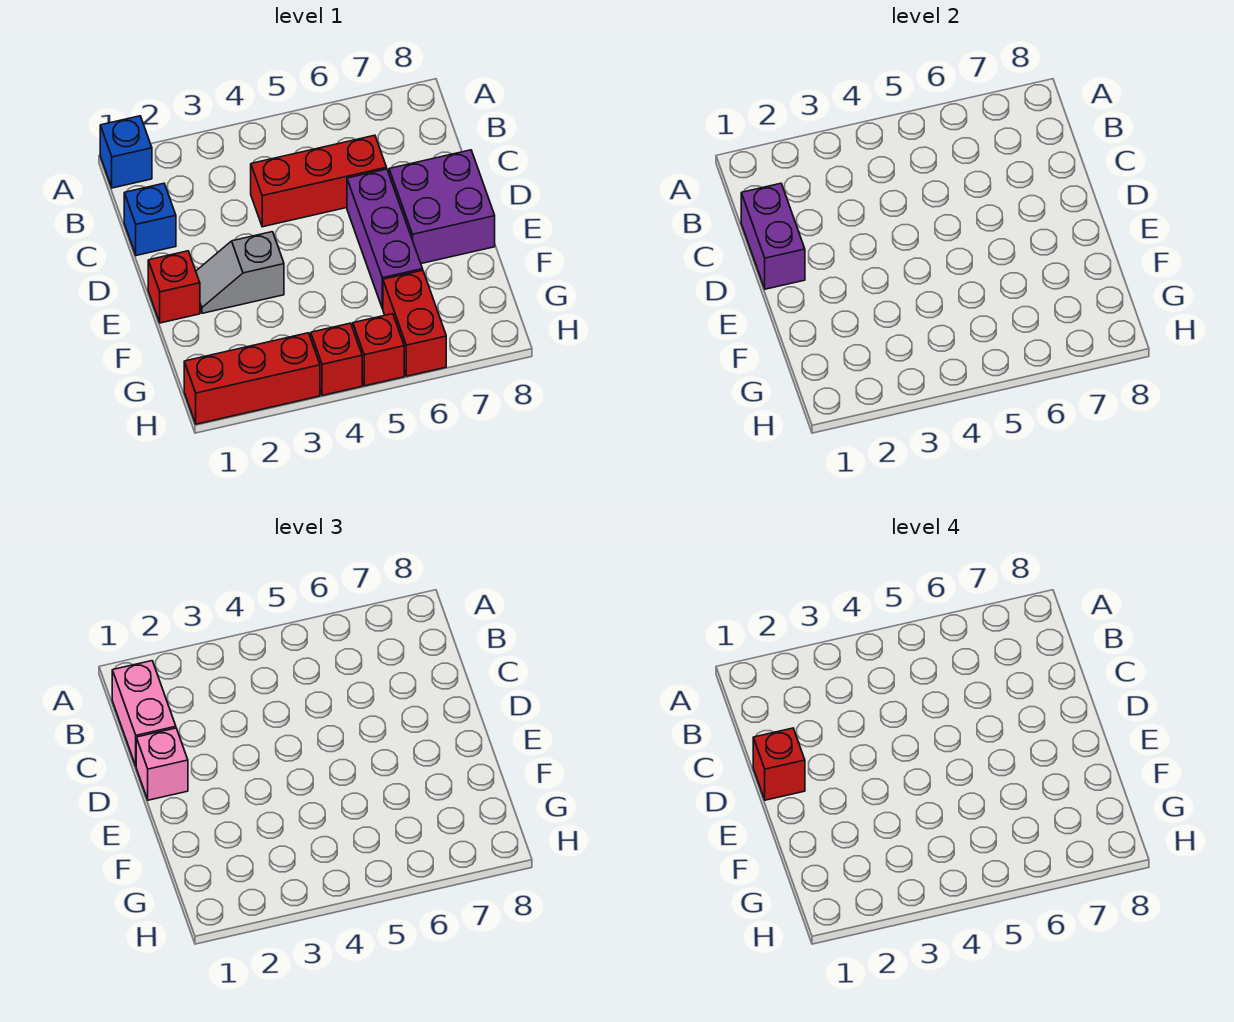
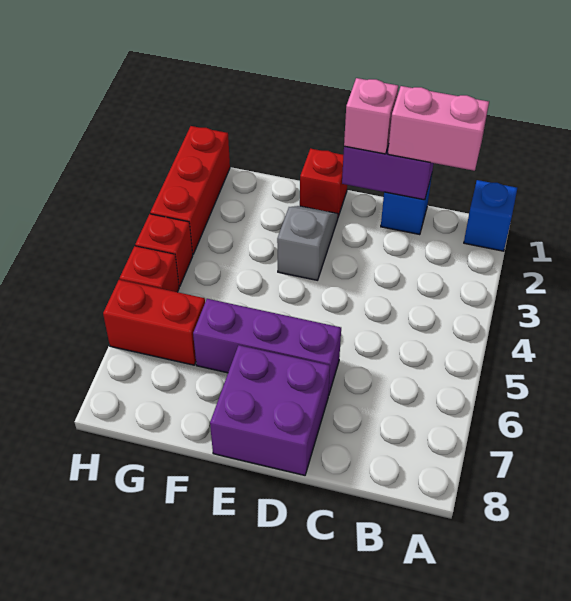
red brick C4:C6 level 1 -> none
red brick D1 level 4 -> none

